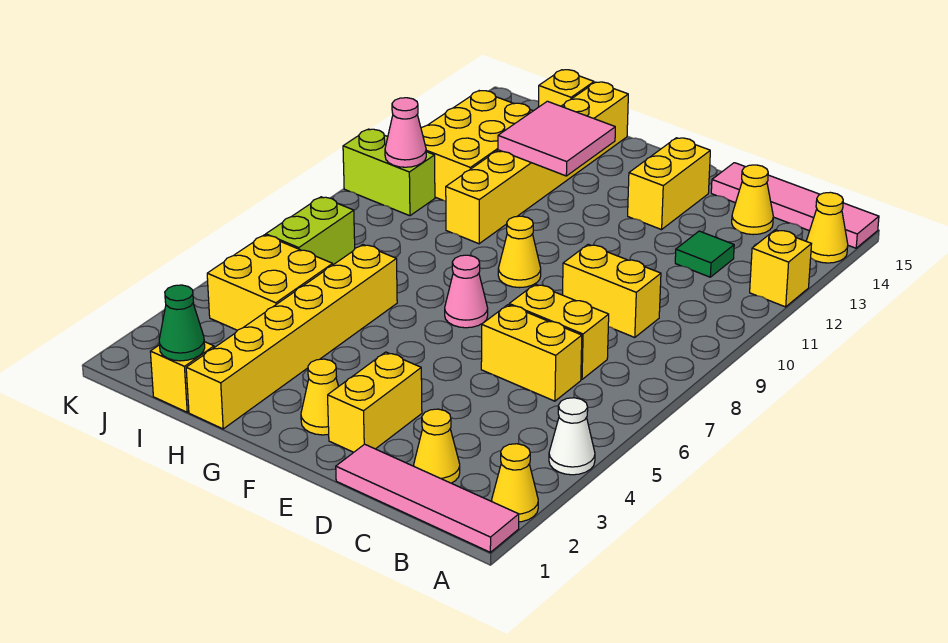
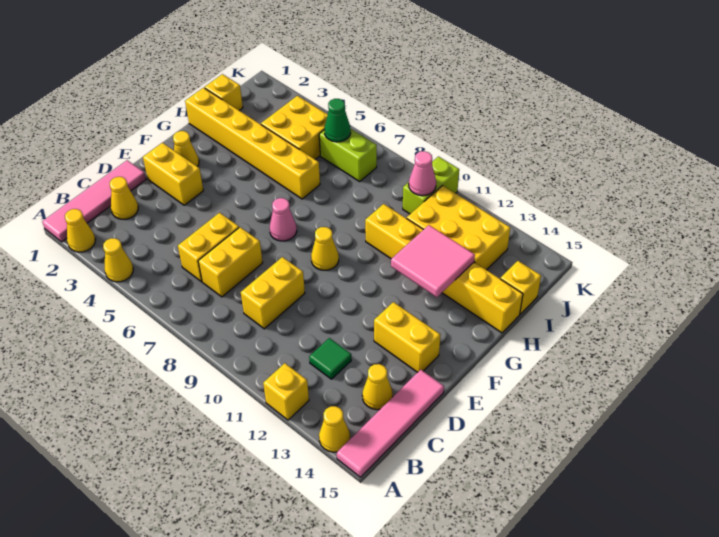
white cone A4 level 1 -> yellow cone A4 level 1
green cone I1 level 2 -> green cone J6 level 2

